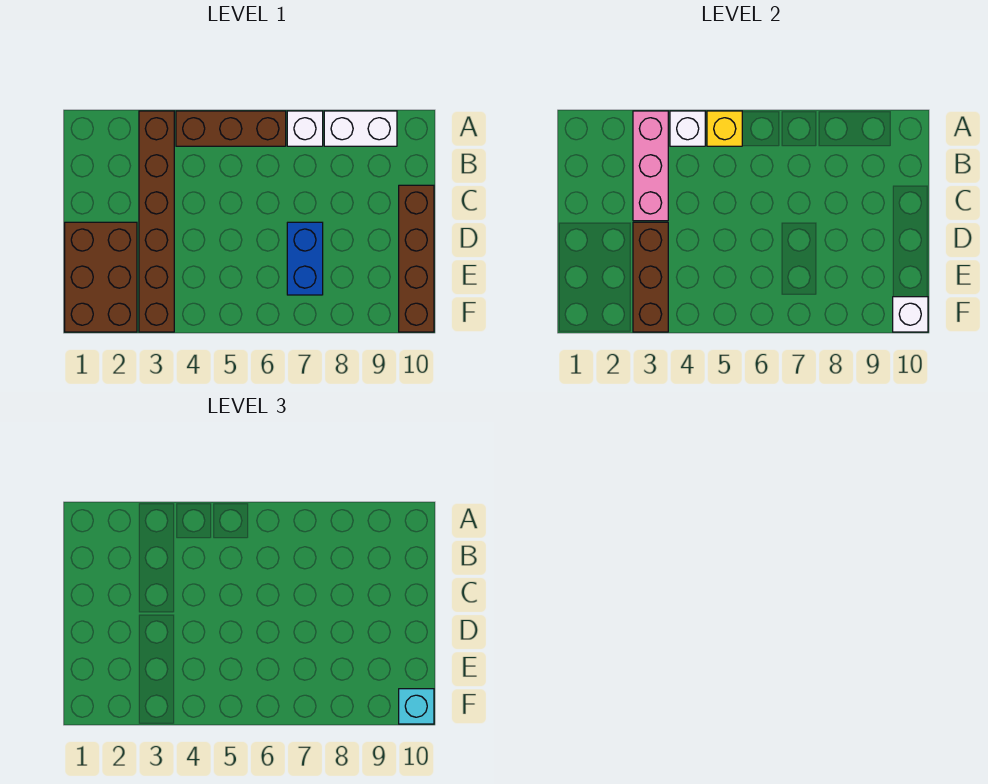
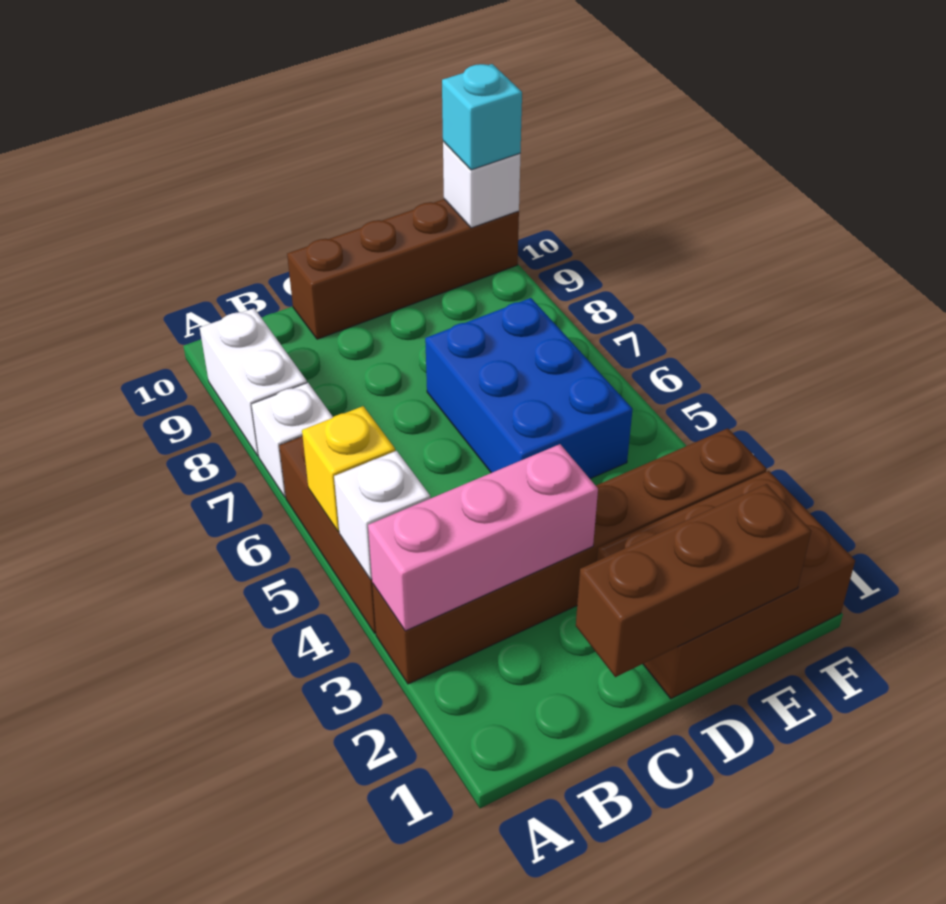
brown brick D3:F3 level 2 -> brown brick C1:E1 level 2
blue brick D7:E7 level 1 -> blue brick D5:E7 level 1

